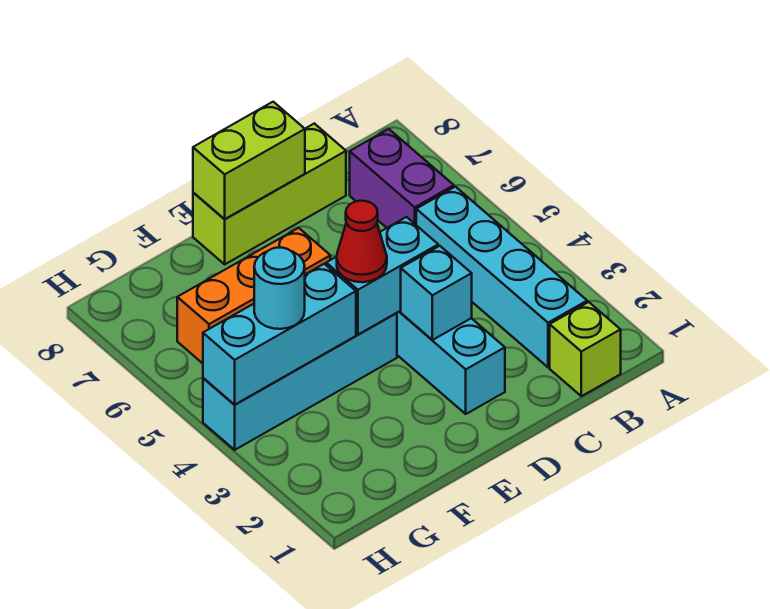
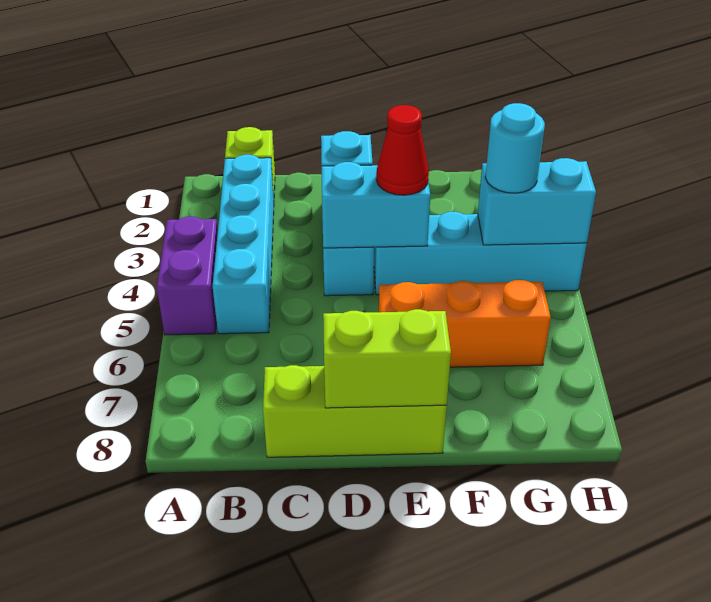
purple brick B6:B7 level 1 -> purple brick A4:A5 level 1
cyan brick F4:H4 level 2 -> cyan brick G4:H4 level 2

